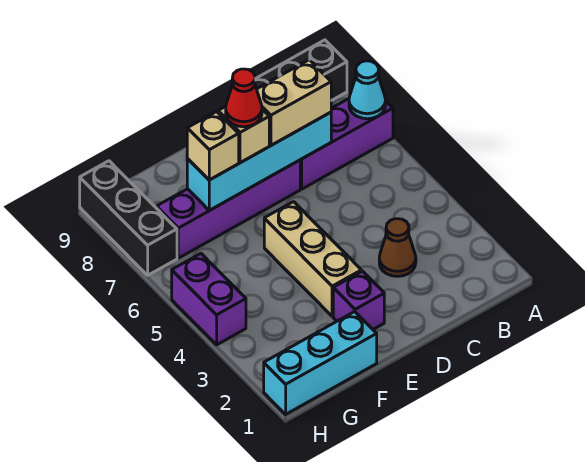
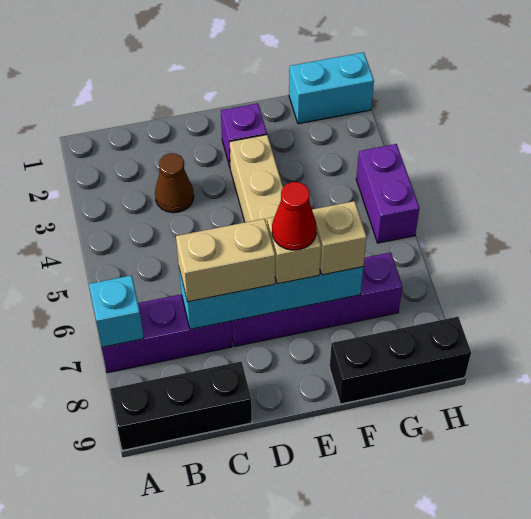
cyan cone A7 level 2 -> cyan brick A7 level 2
cyan brick F1:H1 level 1 -> cyan brick G1:H1 level 1
black brick H7:H9 level 1 -> black brick F9:H9 level 1

